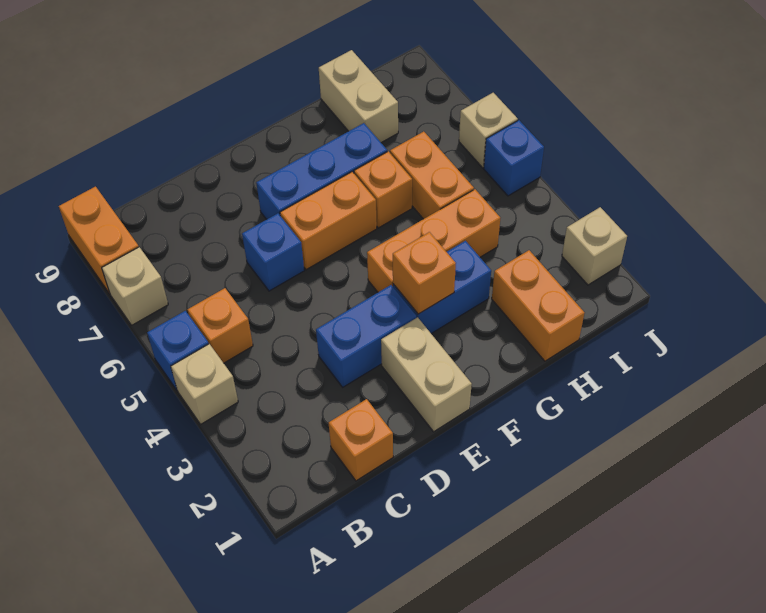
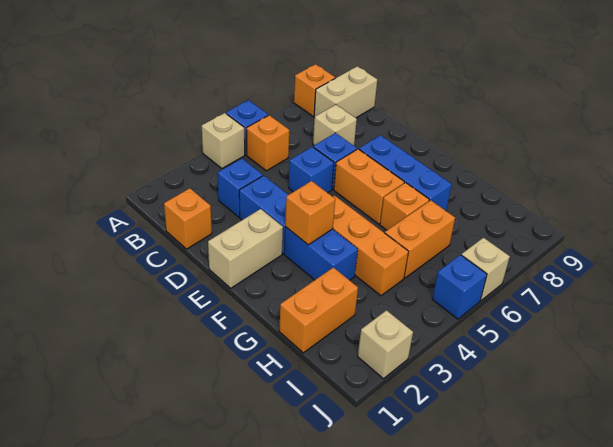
tan brick A7 level 1 -> tan brick C7 level 1
orange brick A8:A9 level 1 -> orange brick A8 level 1
none -> blue brick C3 level 1
none -> blue brick D5 level 1
tan brick H8:H9 level 1 -> tan brick B8:B9 level 1

